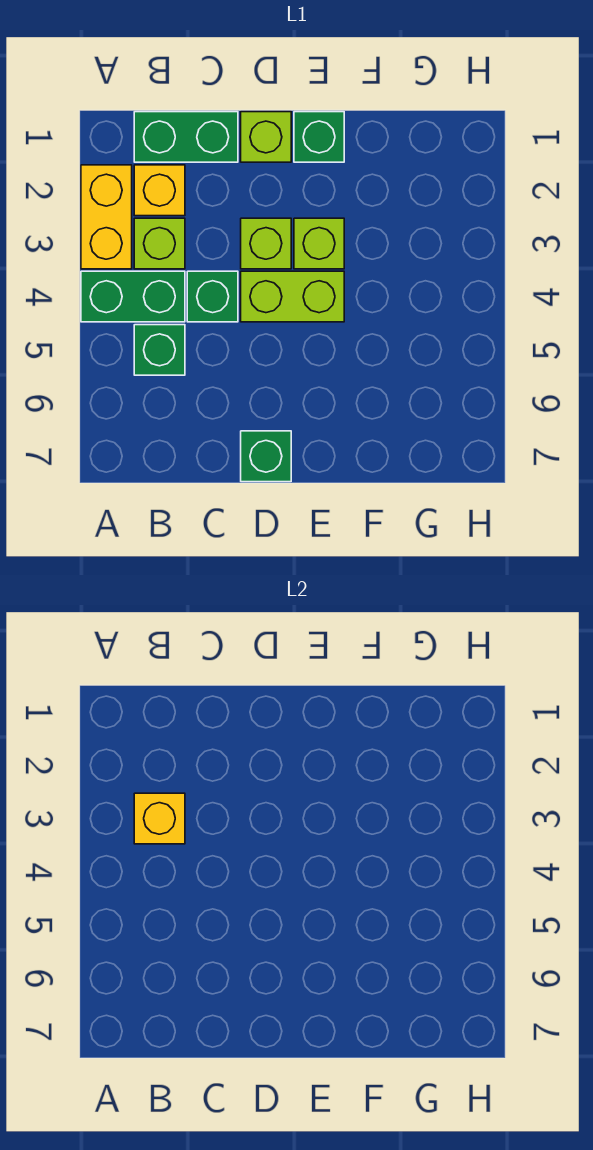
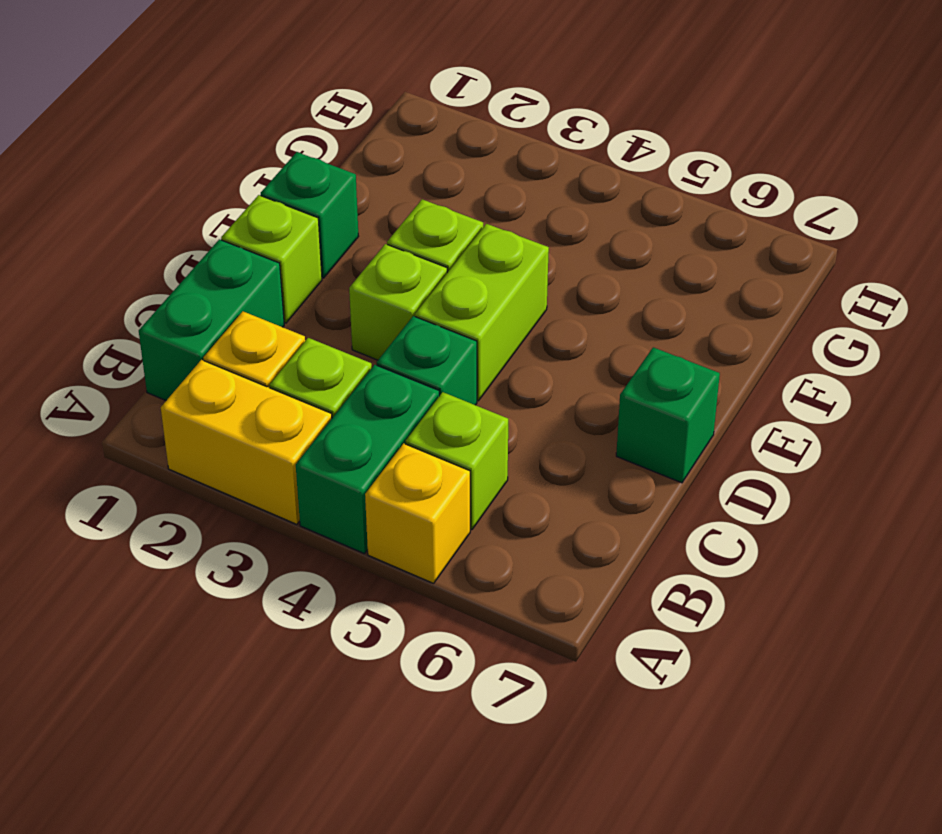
yellow brick B3 level 2 -> yellow brick A5 level 1
green brick B5 level 1 -> lime brick B5 level 1

